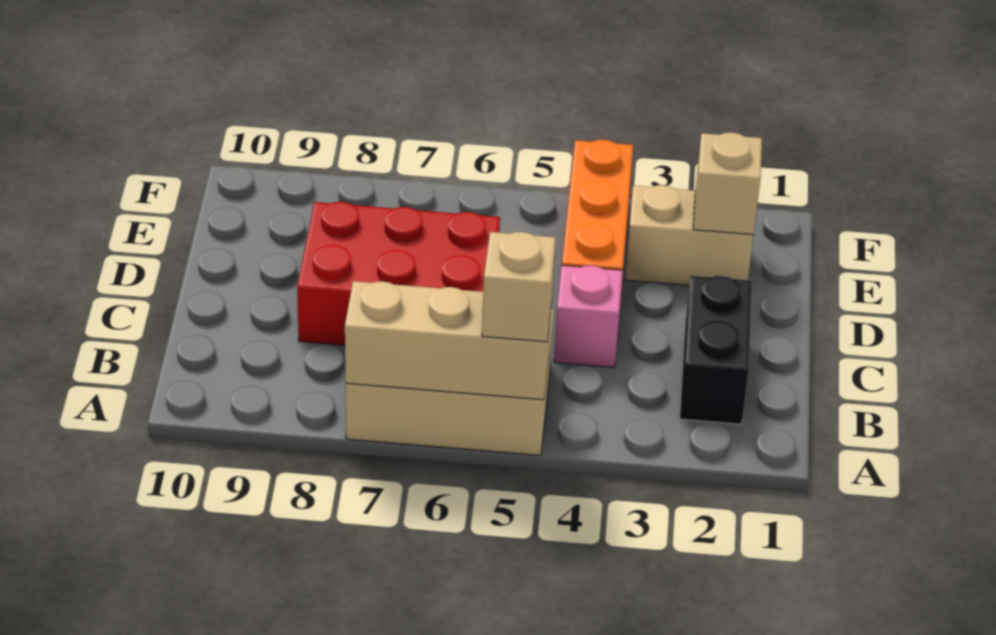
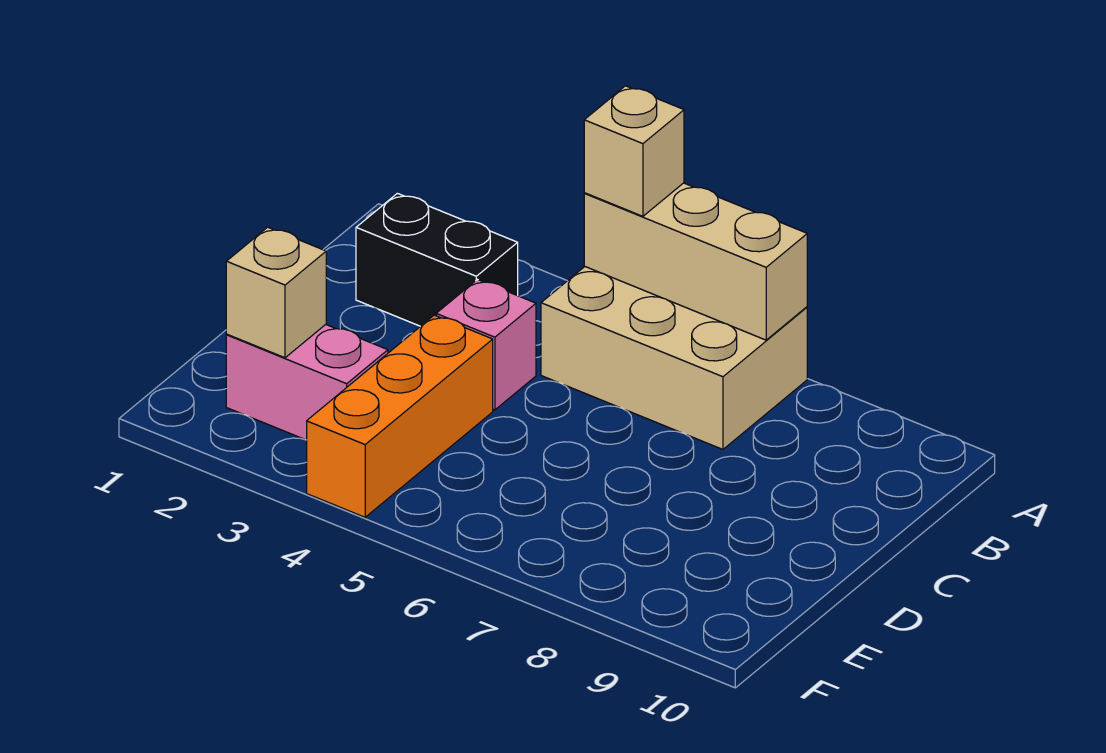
black brick B2:C2 level 1 -> black brick B2:B3 level 1
red brick C6:D8 level 1 -> none
tan brick E2:E3 level 1 -> pink brick E2:E3 level 1

